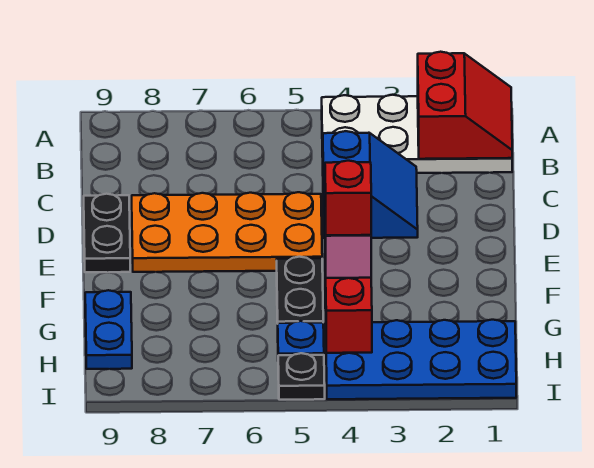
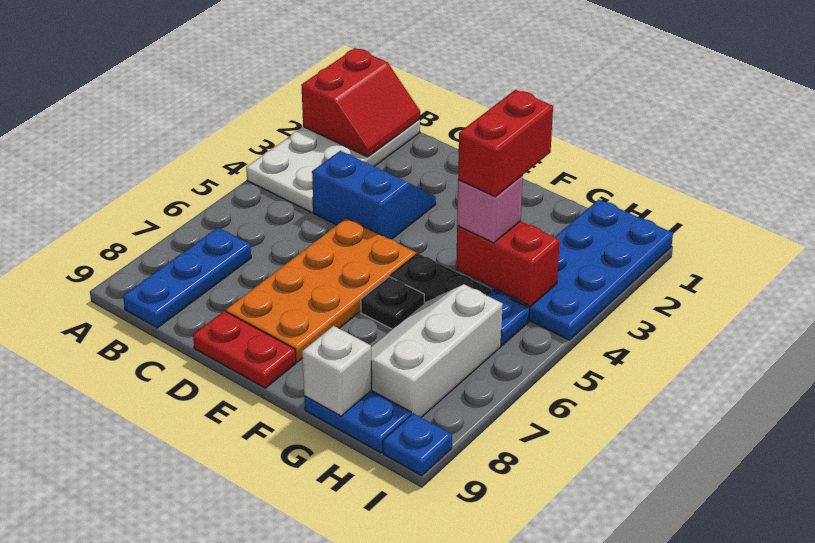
red slope A1:B2 level 2 top 2 -> red slope A1:B2 level 2 top A
none -> blue plate B7:B9 level 1
black plate D9:E9 level 1 -> red plate D9:E9 level 1
red brick G4 level 4 -> red brick G3:G4 level 4
none -> white slope G6:H8 level 1 top H
none -> white brick G9 level 2
black plate I5 level 1 -> black plate F6 level 1
none -> blue plate I9 level 1

